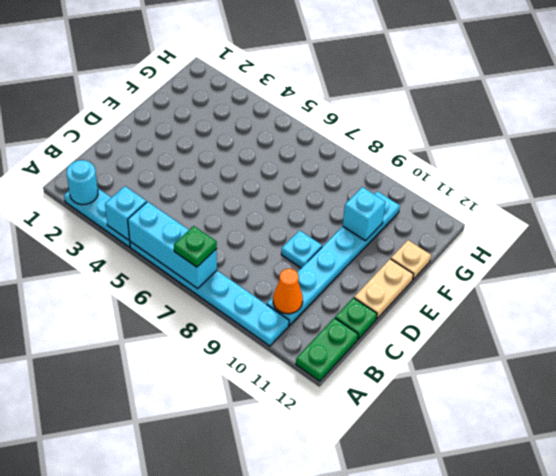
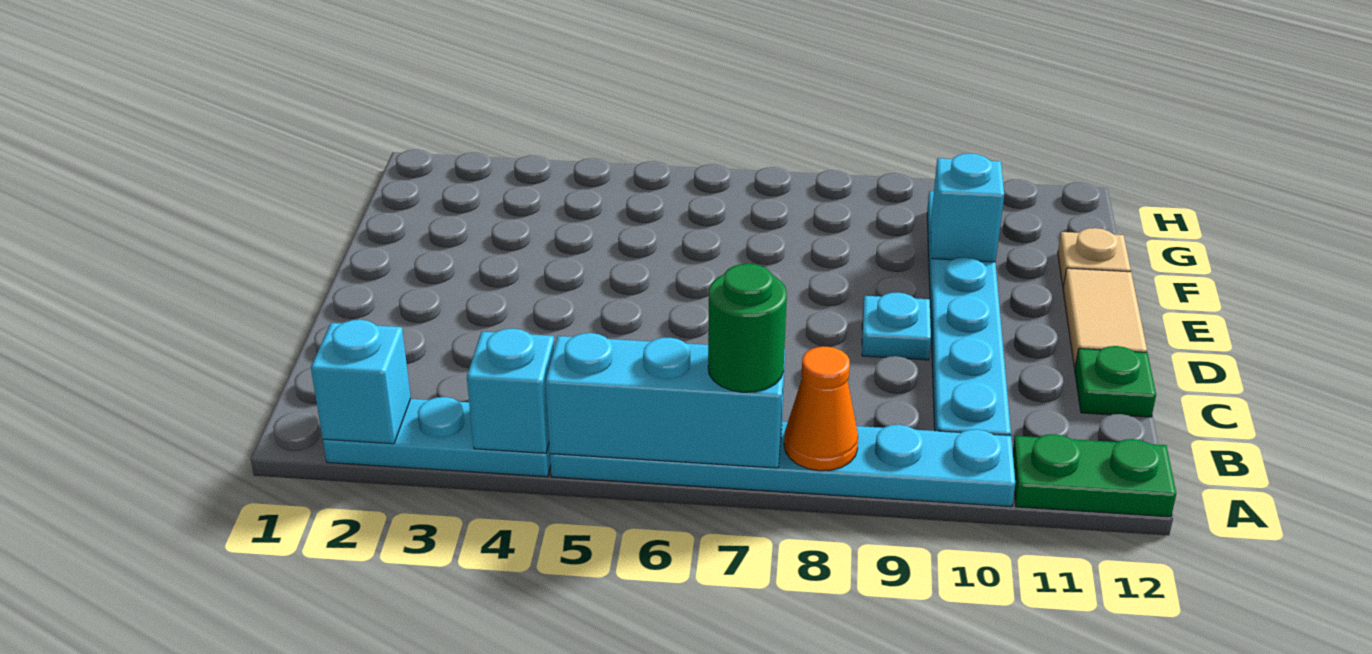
cyan round brick A2 level 2 -> cyan brick A2 level 2
green plate A7 level 3 -> green round brick A7 level 3
green plate A12:B12 level 1 -> green plate A11:A12 level 1
orange cone B10 level 2 -> orange cone A8 level 2
tan plate D12:E12 level 1 -> tan tile D12:E12 level 1

